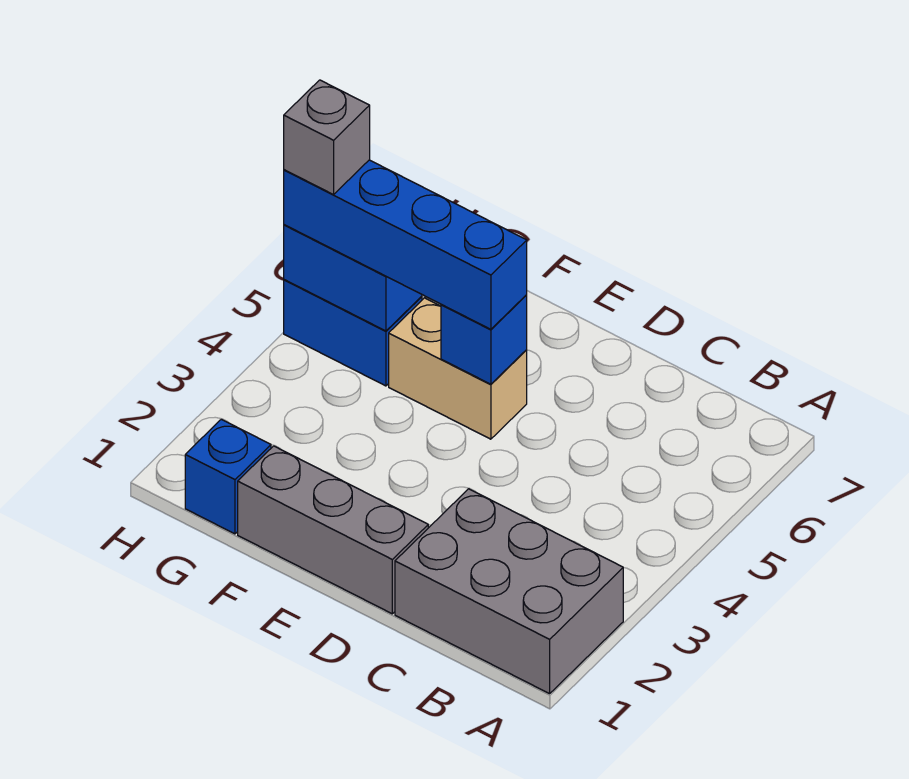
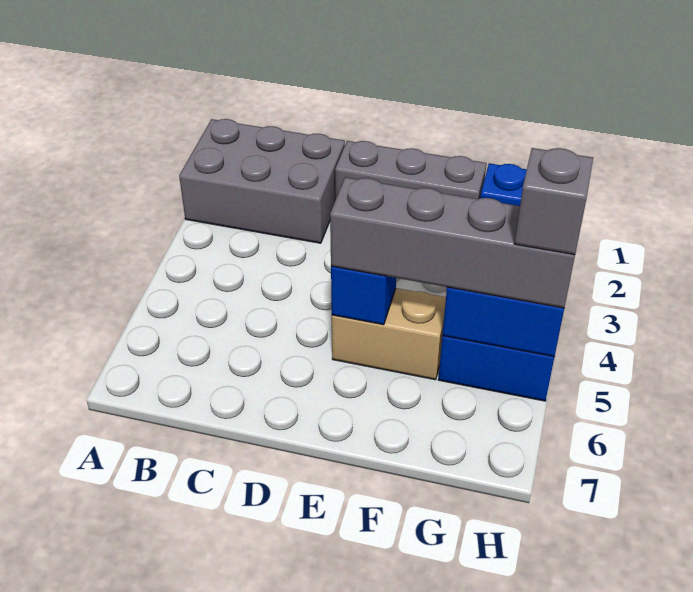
blue brick E5:H5 level 3 -> grey brick E5:H5 level 3

